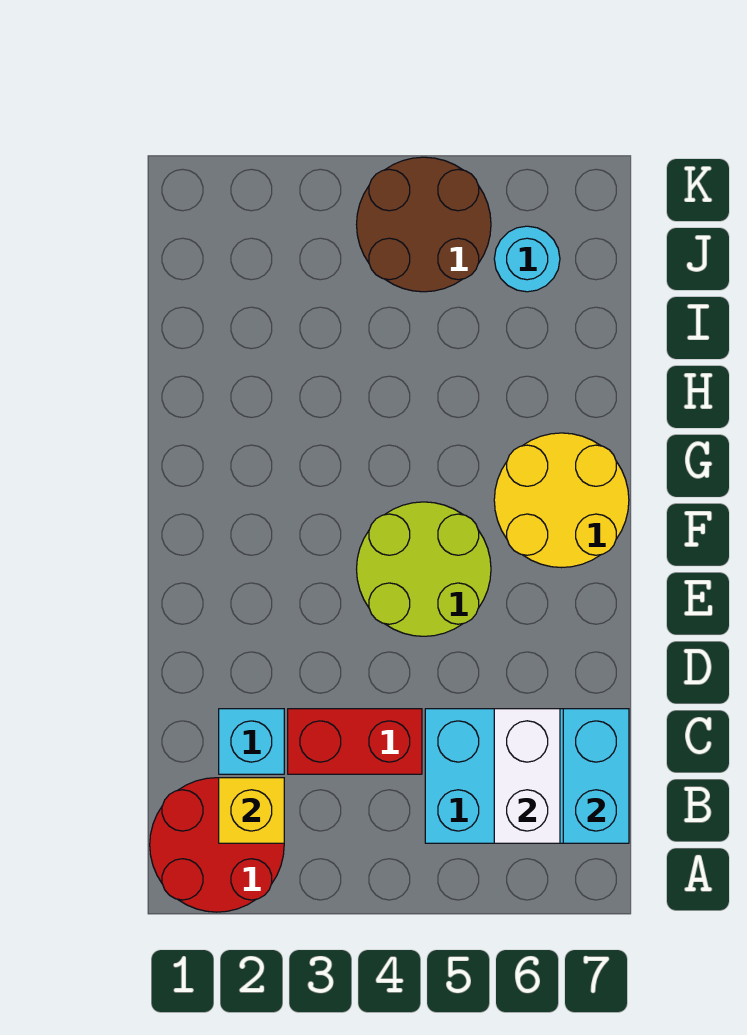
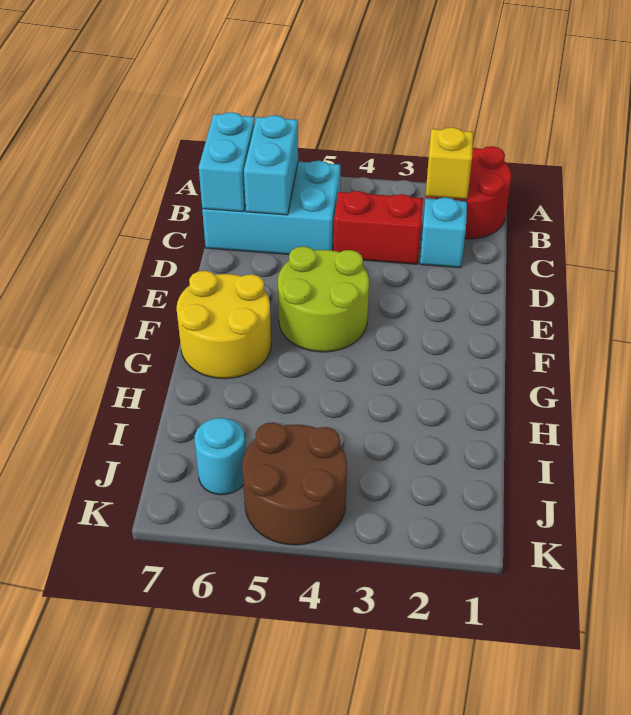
white brick B6:C6 level 2 -> cyan brick B6:C6 level 2

